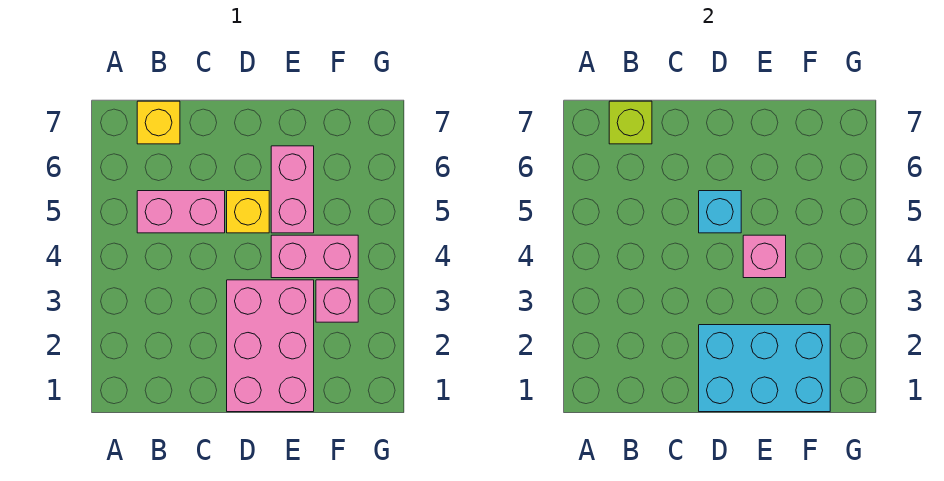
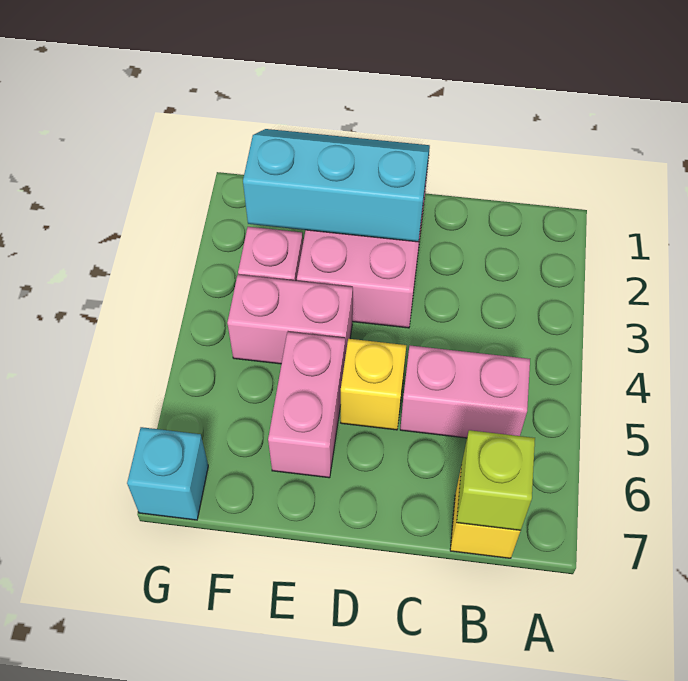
cyan brick D1:F2 level 2 -> cyan slope D1:F2 level 2 top 2
cyan brick D5 level 2 -> cyan brick G7 level 1
pink brick E4 level 2 -> none

